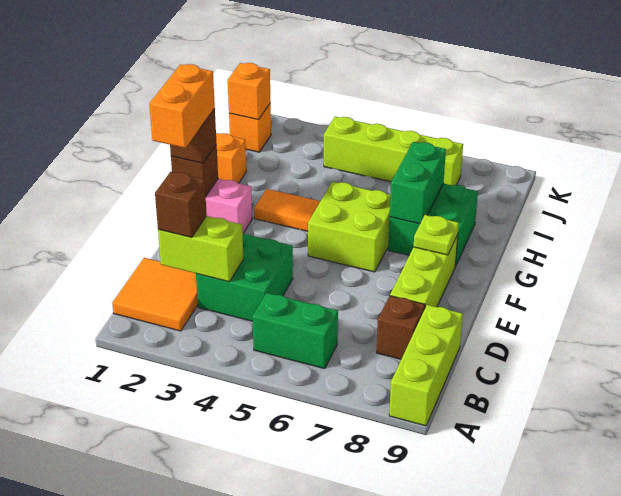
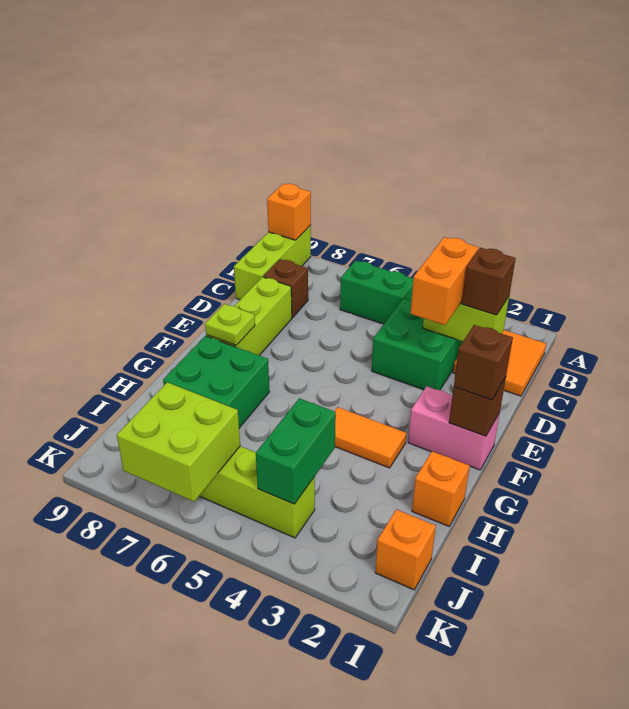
orange brick E1:F1 level 4 -> orange brick C3:D3 level 3
lime brick F5:G6 level 1 -> lime brick J6:K7 level 2
green brick G7:H7 level 2 -> green brick I4:J4 level 2
orange brick J1 level 2 -> orange brick A9 level 2

